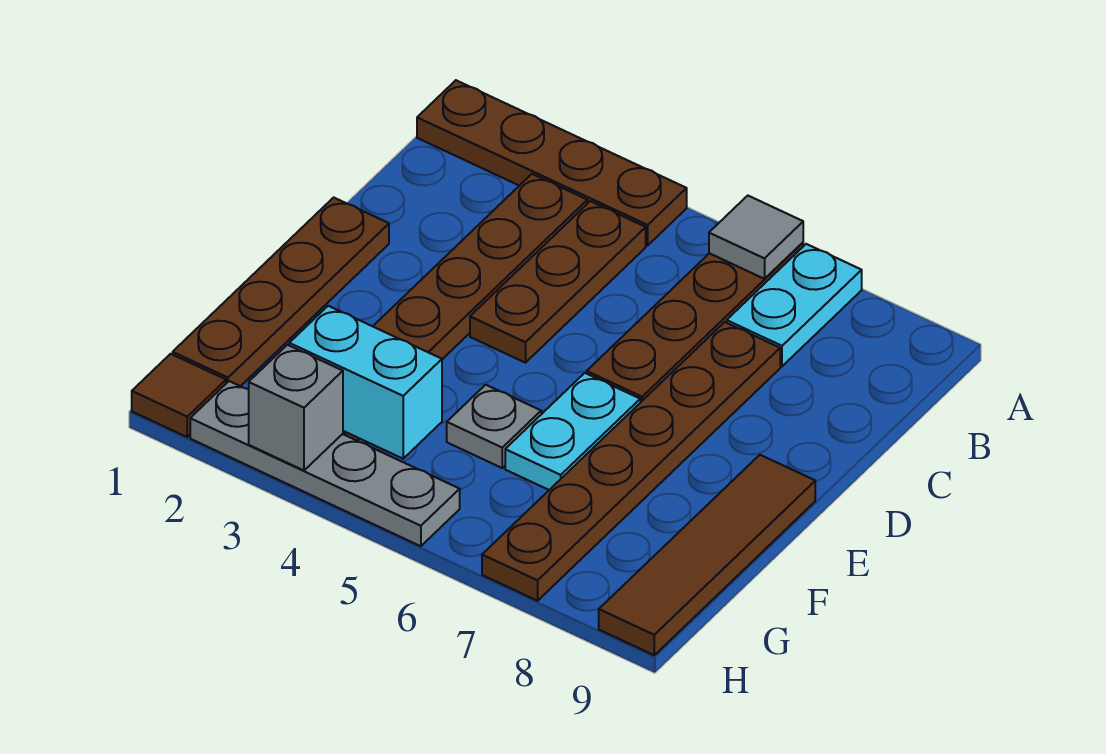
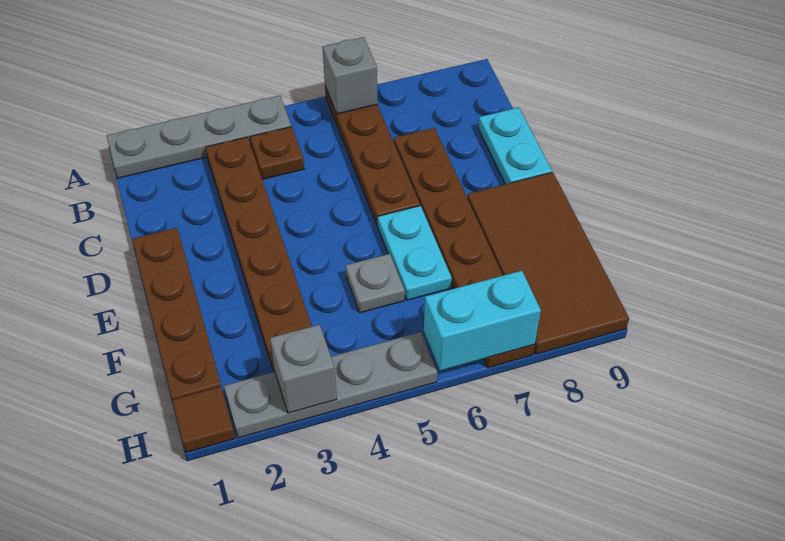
brown plate A1:A4 level 1 -> grey plate A1:A4 level 1
grey tile A6 level 2 -> grey brick A6 level 2
cyan plate A7:B7 level 1 -> cyan plate C9:D9 level 1
brown plate B4:D4 level 1 -> brown plate B4 level 1
brown tile E9:H9 level 1 -> brown tile E8:H9 level 1
cyan brick G3:G4 level 2 -> cyan brick H6:H7 level 2

